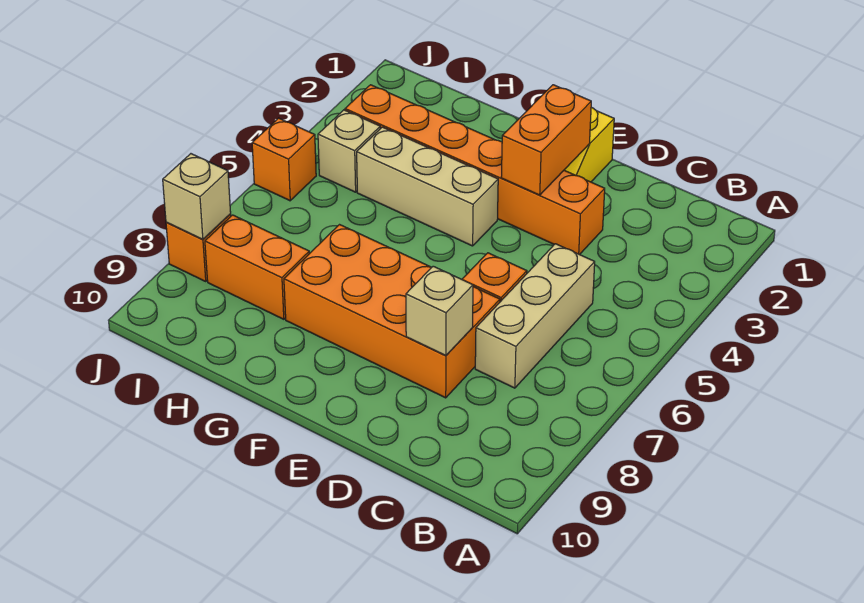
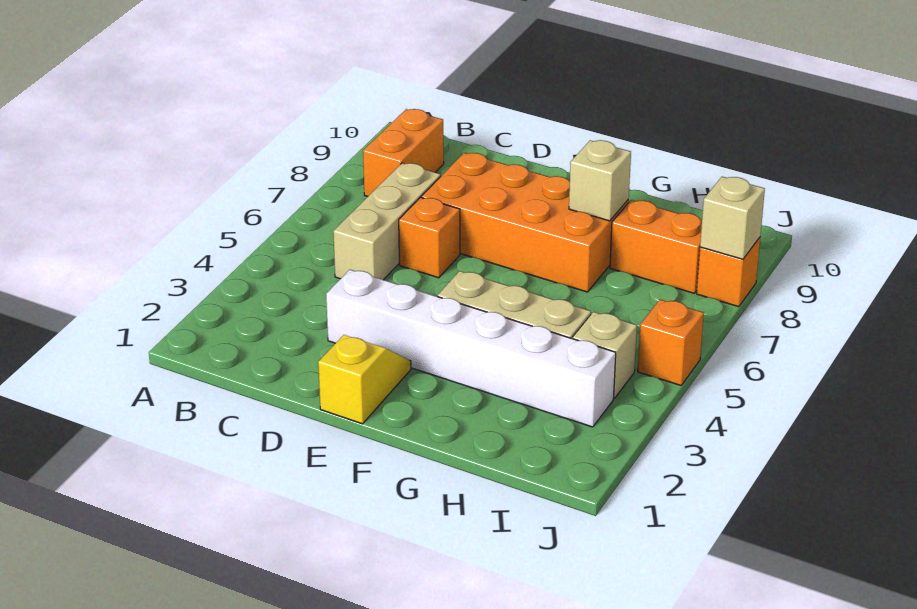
orange brick D3:I3 level 1 -> white brick D3:I3 level 1
tan brick D8 level 2 -> tan brick G8 level 2
orange brick E2:E3 level 2 -> orange brick B8:B9 level 1

